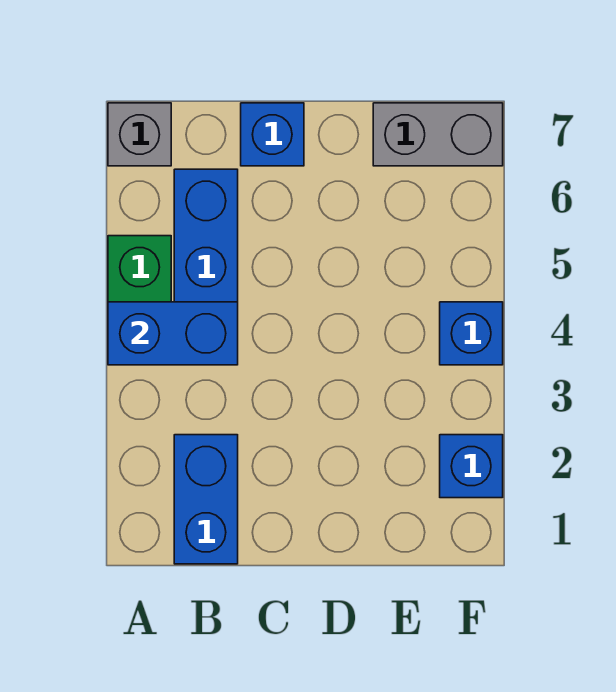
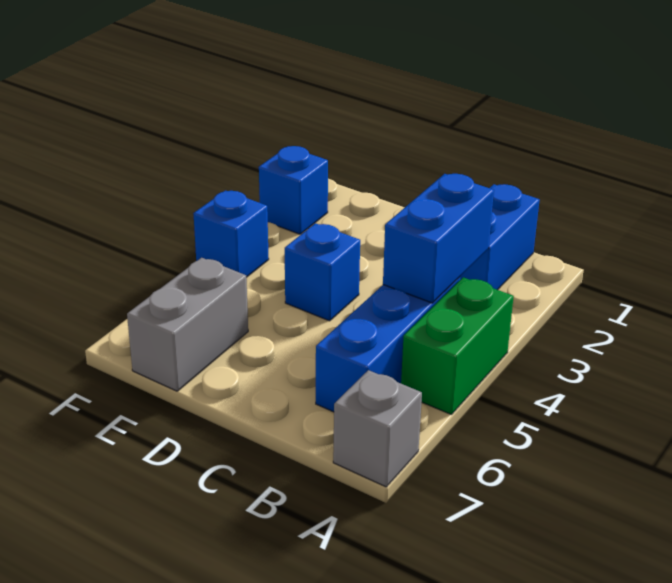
blue brick A4:B4 level 2 -> blue brick B3:B4 level 2
blue brick C7 level 1 -> blue brick D4 level 1
grey brick E7:F7 level 1 -> grey brick E6:E7 level 1

